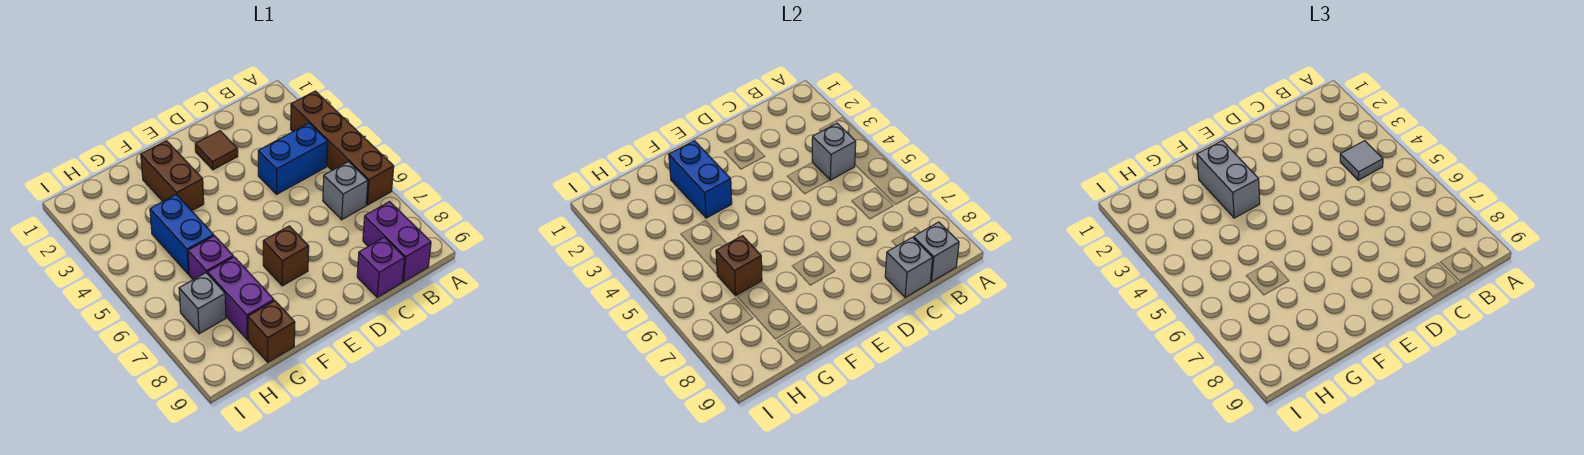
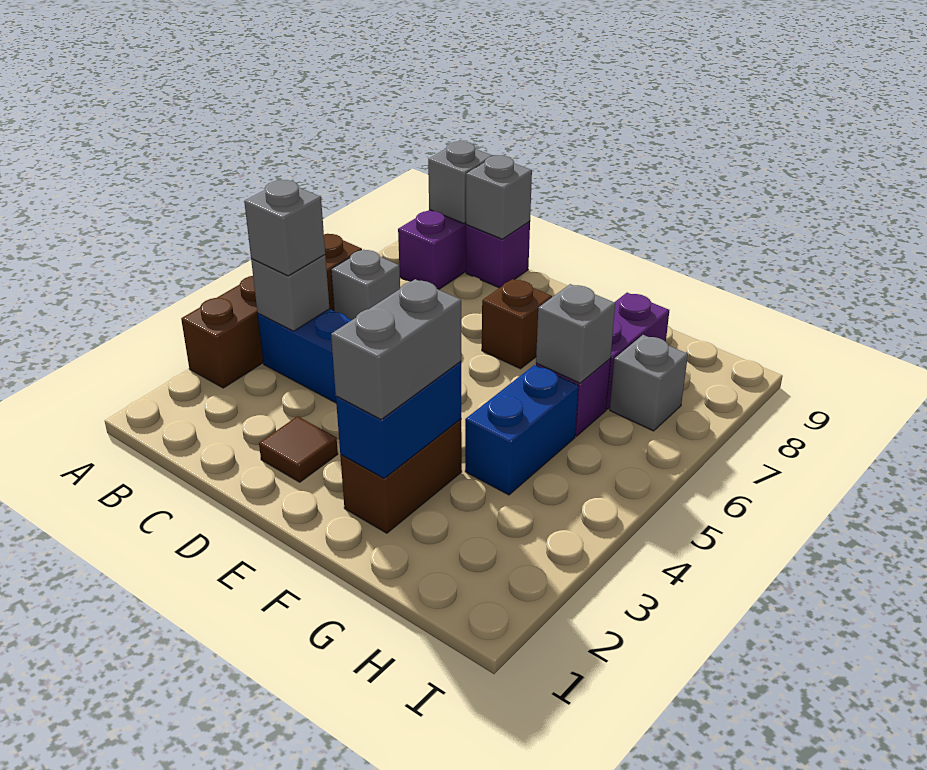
grey tile B4 level 3 -> grey brick B4 level 3
brown brick G6 level 2 -> grey brick G6 level 2
brown brick G9 level 1 -> none

